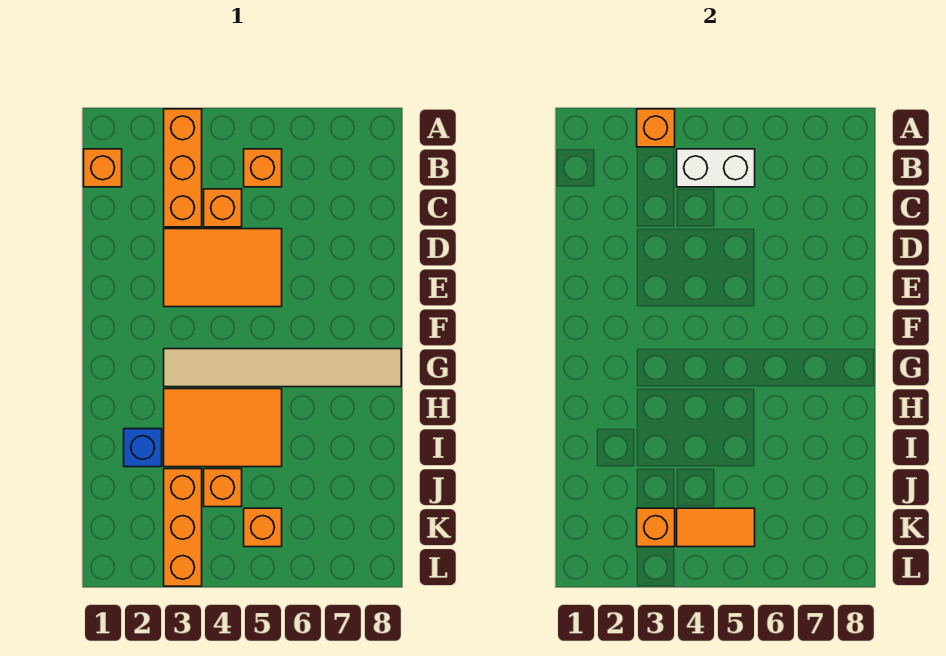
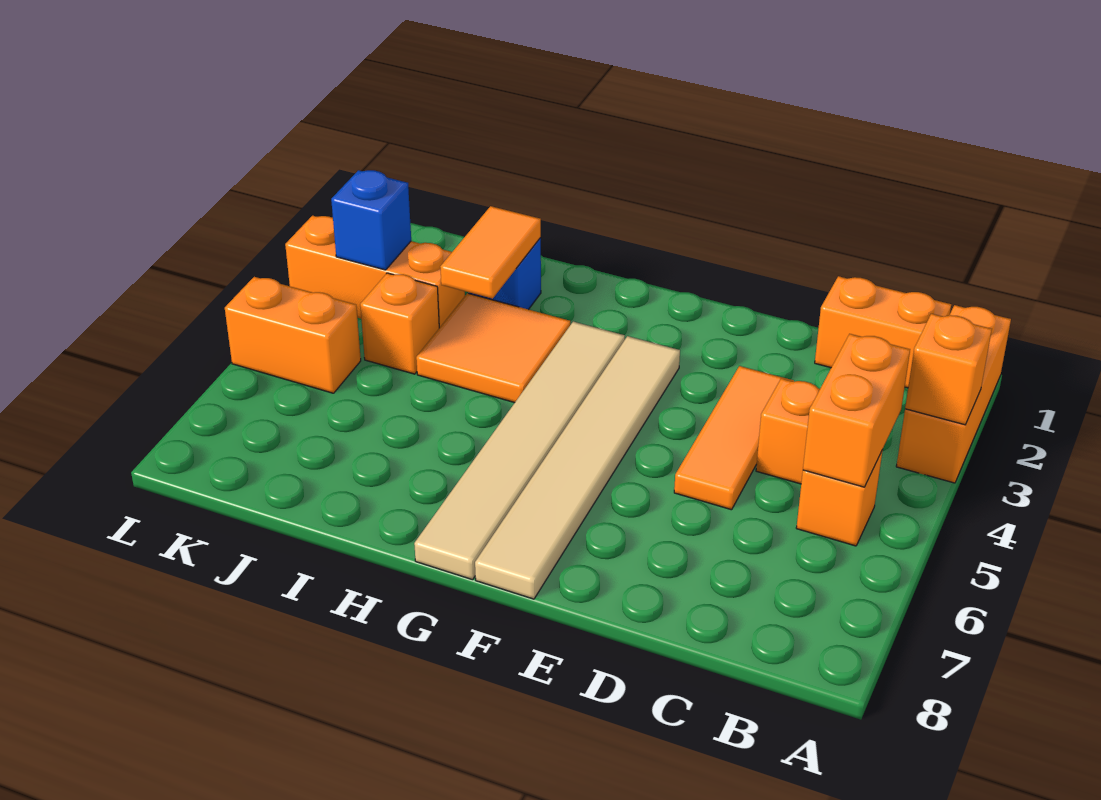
orange brick A3:C3 level 1 -> orange brick A1:A3 level 1
orange brick B1 level 1 -> orange brick B1:C1 level 1
white brick B4:B5 level 2 -> orange brick B4:B5 level 2
orange tile D3:E5 level 1 -> orange tile D3:D5 level 1
none -> tan tile F3:F8 level 1
orange tile H3:I5 level 1 -> orange tile H3:I4 level 1
orange brick K3 level 2 -> blue brick K3 level 2
orange tile K4:K5 level 2 -> orange tile I2:I3 level 2
orange brick K5 level 1 -> orange brick K5:L5 level 1

